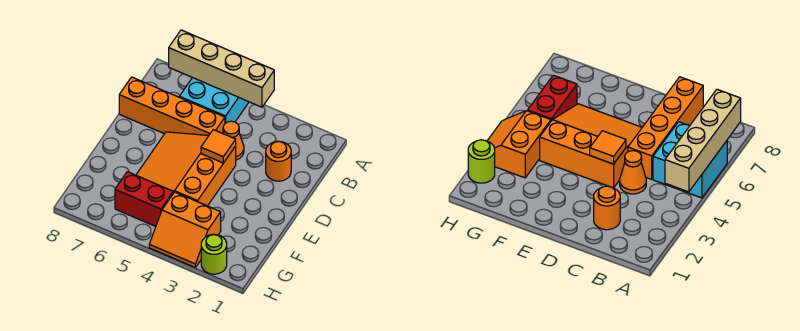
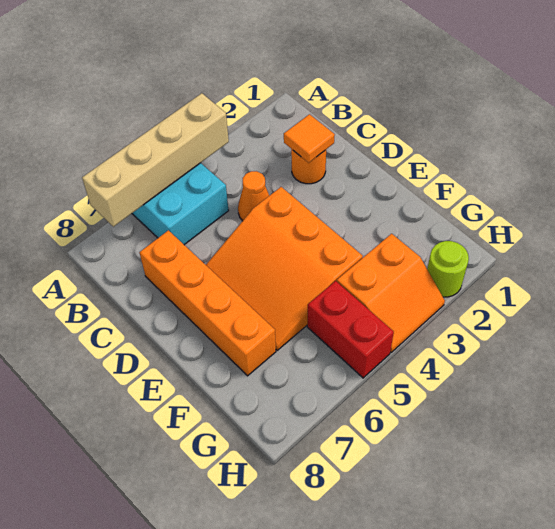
orange brick C5:C8 level 1 -> orange brick C7:F7 level 1
orange tile D4 level 2 -> orange tile C2 level 2
red brick G5:G6 level 1 -> red brick G5:H5 level 1

